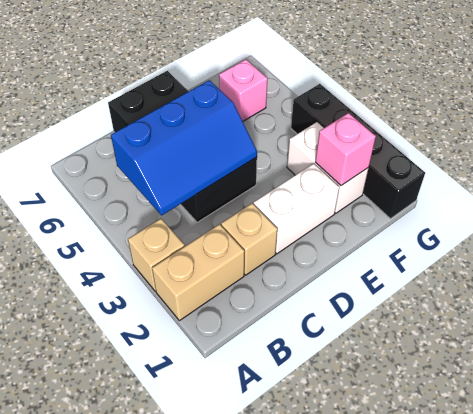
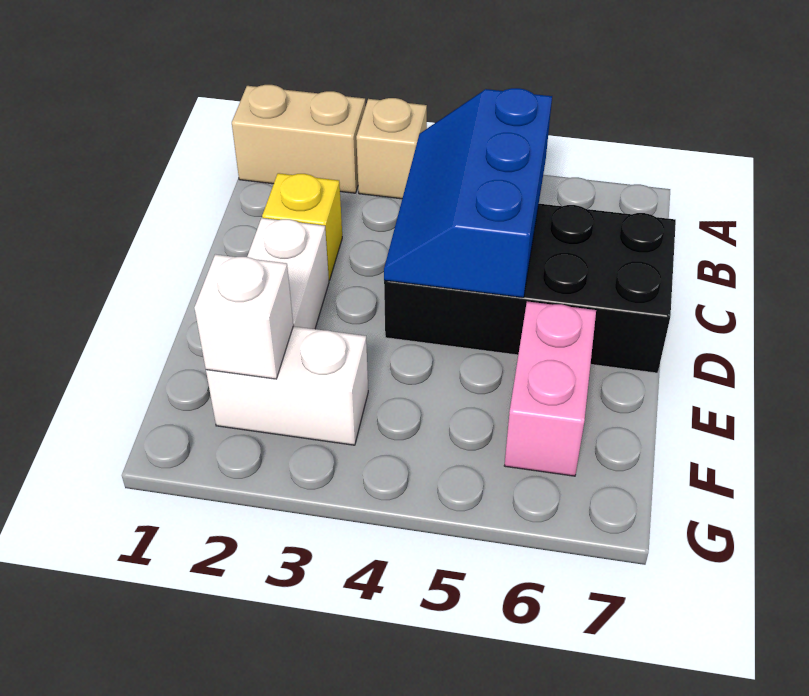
tan brick A2:B2 level 1 -> tan brick A1:A2 level 1
tan brick C2 level 1 -> yellow brick C2 level 1
pink brick F2 level 2 -> white brick F2 level 2
pink brick F6 level 1 -> pink brick E6:F6 level 1
black brick G1:G4 level 1 -> none

